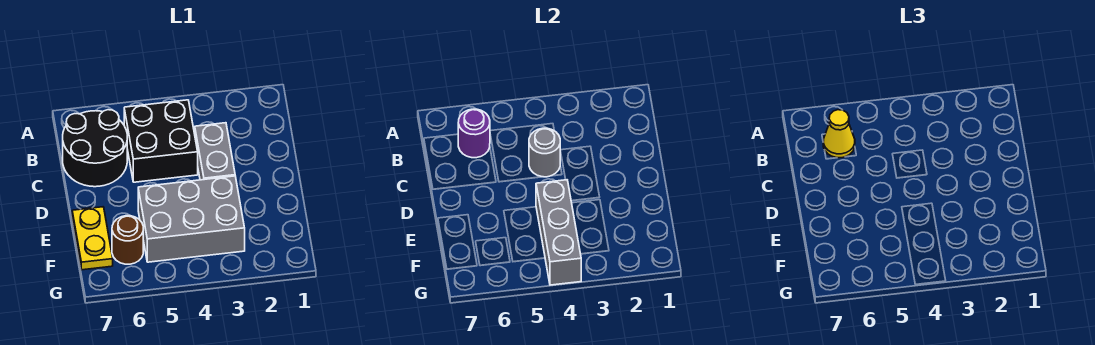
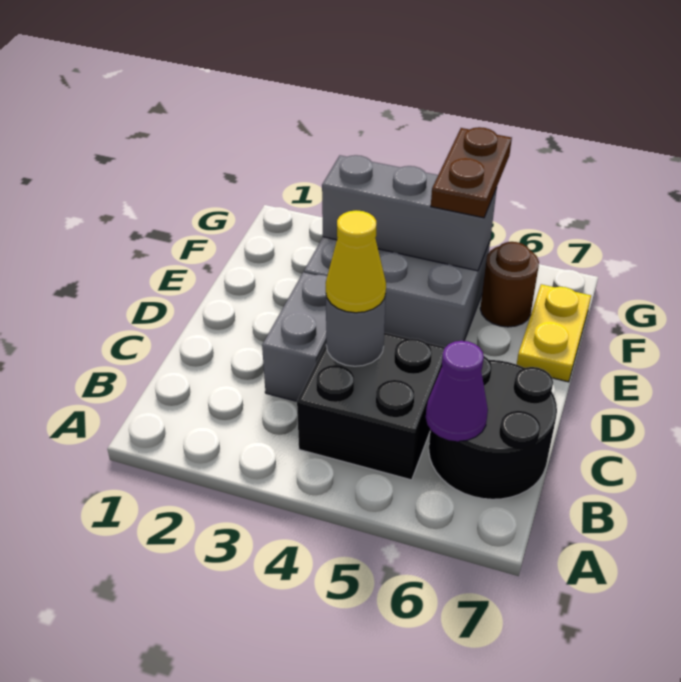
purple round brick B6 level 2 -> purple cone B6 level 2
yellow cone B6 level 3 -> yellow cone C4 level 3
grey brick E4:G4 level 2 -> grey brick F3:F5 level 2
none -> brown plate F5:G5 level 3

